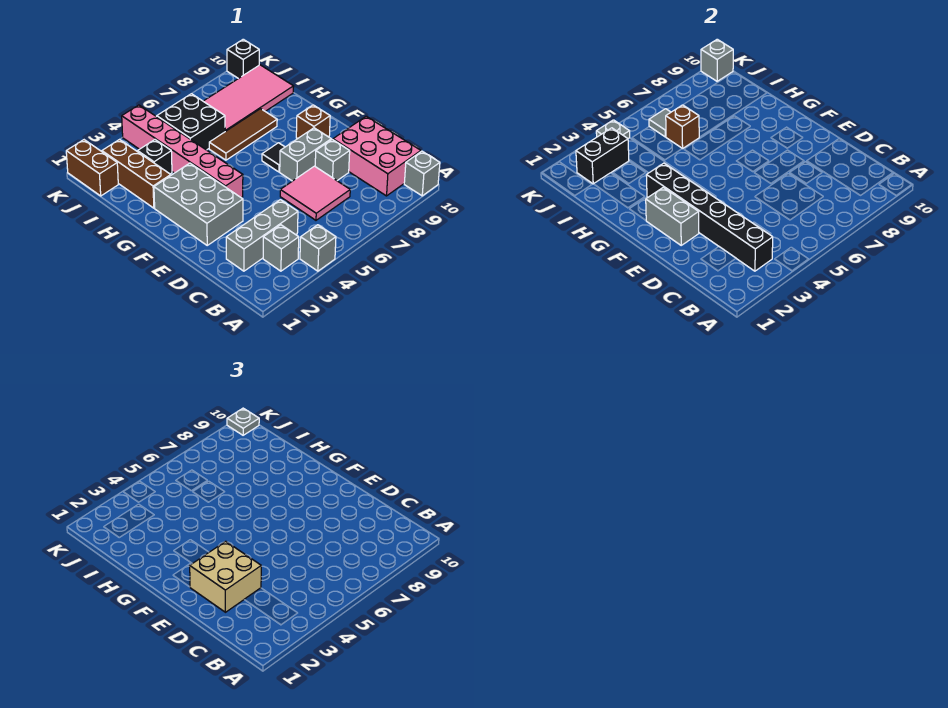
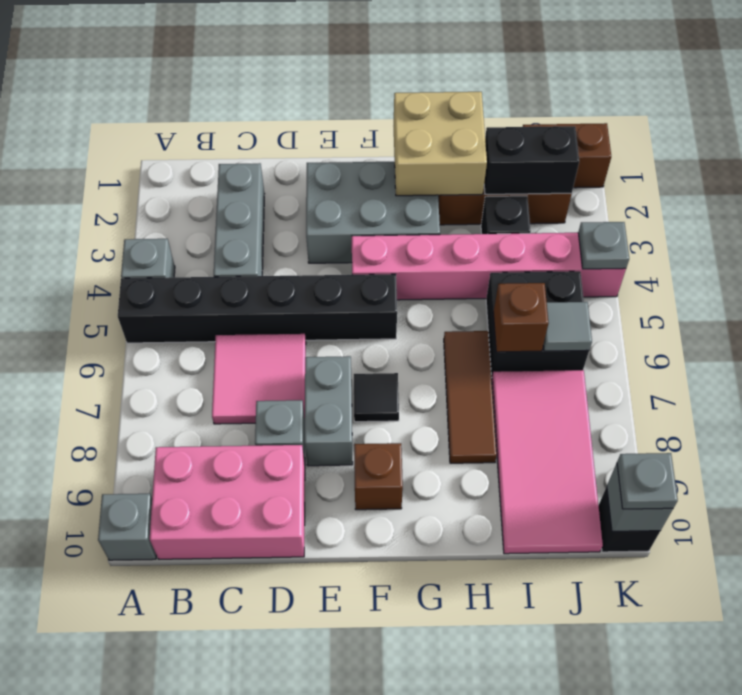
grey brick B3 level 1 -> none
black brick B3:G3 level 2 -> black brick A5:F5 level 1
tan brick D2:E3 level 3 -> tan brick G1:H2 level 2
grey brick E2:F2 level 2 -> none
black brick J2:J3 level 2 -> black brick I2:J2 level 2

